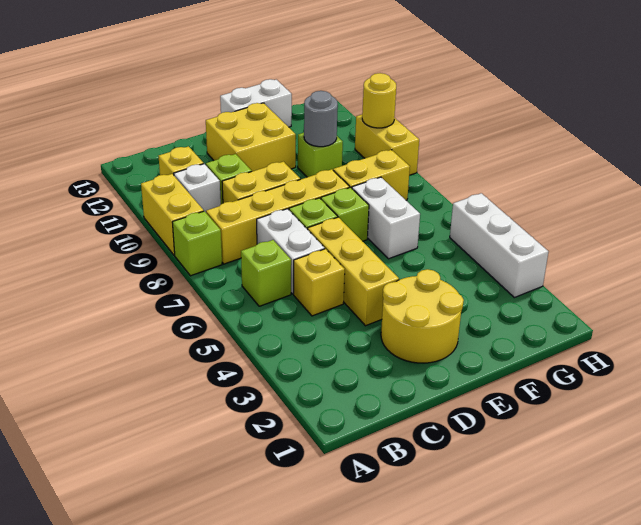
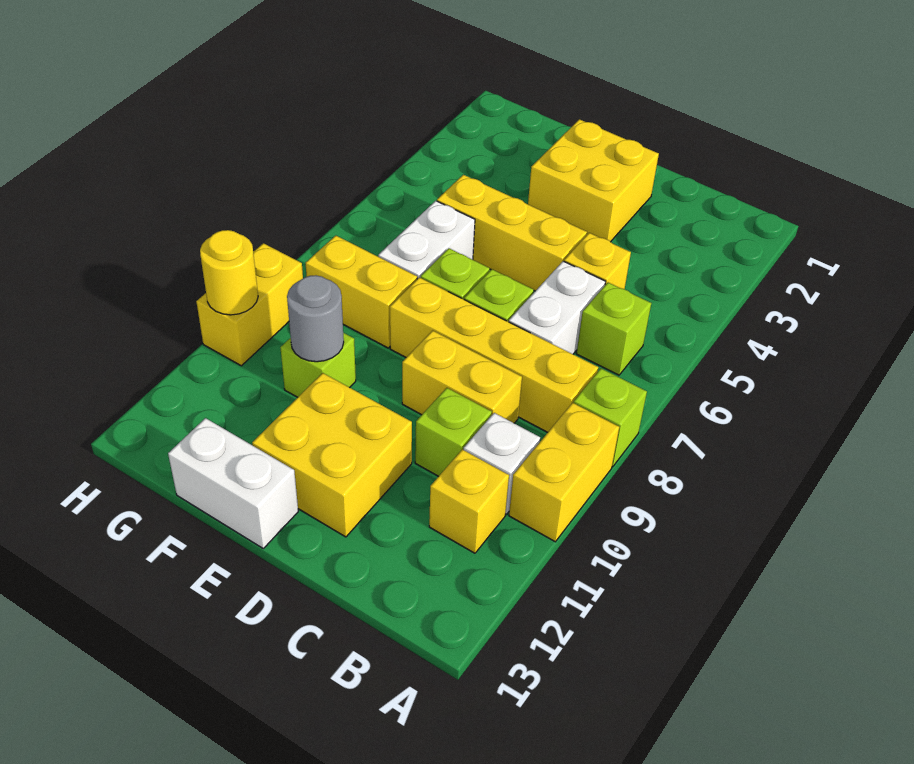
yellow round brick D2:E3 level 1 -> yellow brick D2:E3 level 1
yellow brick D4:D6 level 1 -> yellow brick D5:F5 level 1
white brick H3:H5 level 1 -> none

